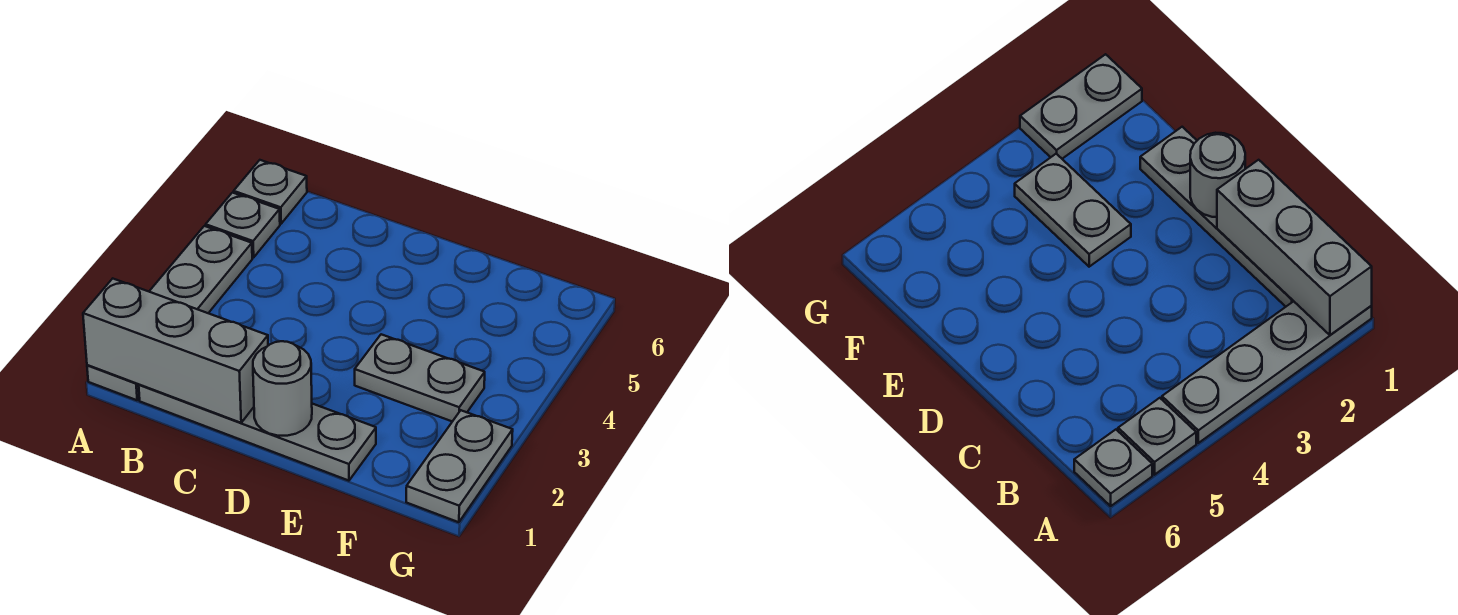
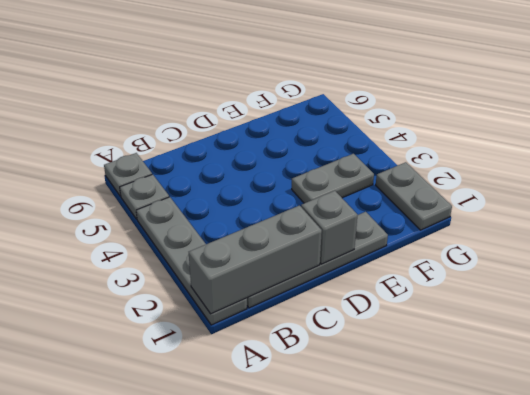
grey round brick D1 level 2 -> grey brick D1 level 2

